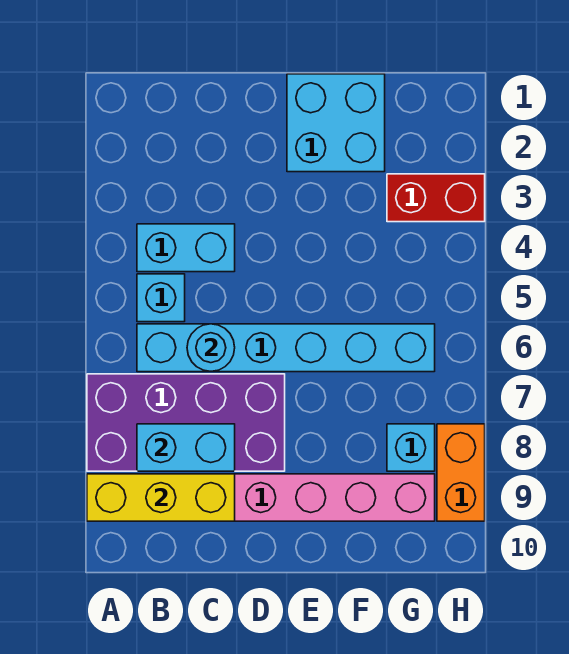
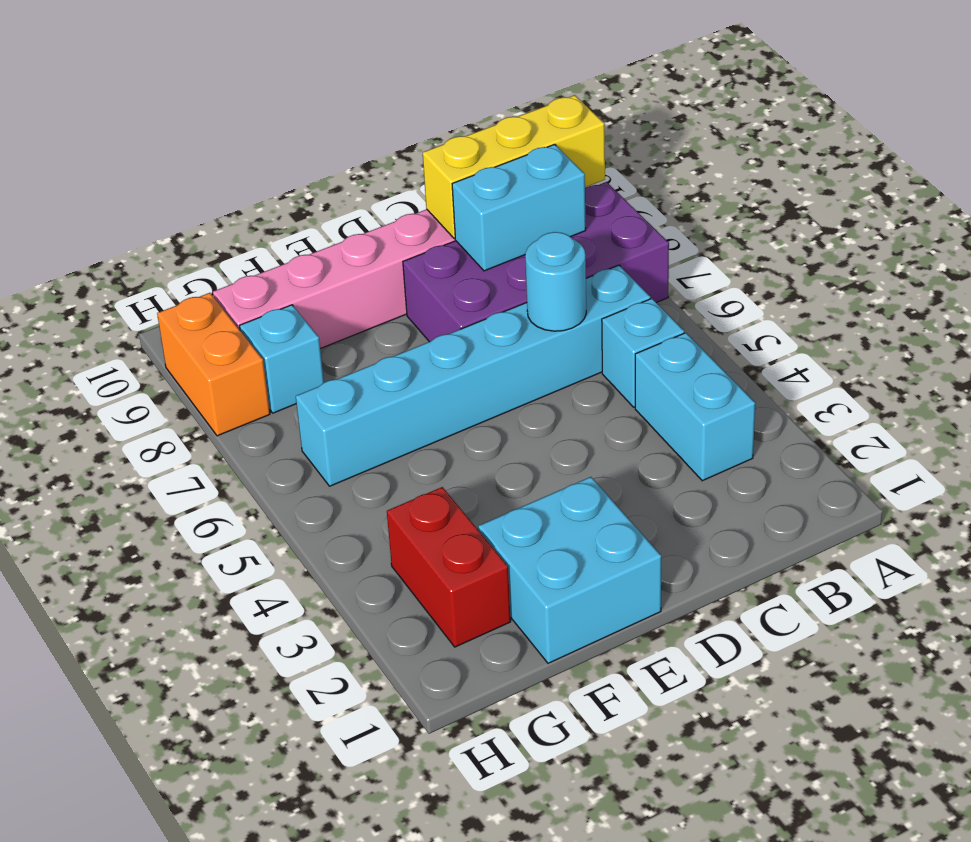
cyan brick B4:C4 level 1 -> cyan brick B3:B4 level 1
red brick G3:H3 level 1 -> red brick G2:G3 level 1

